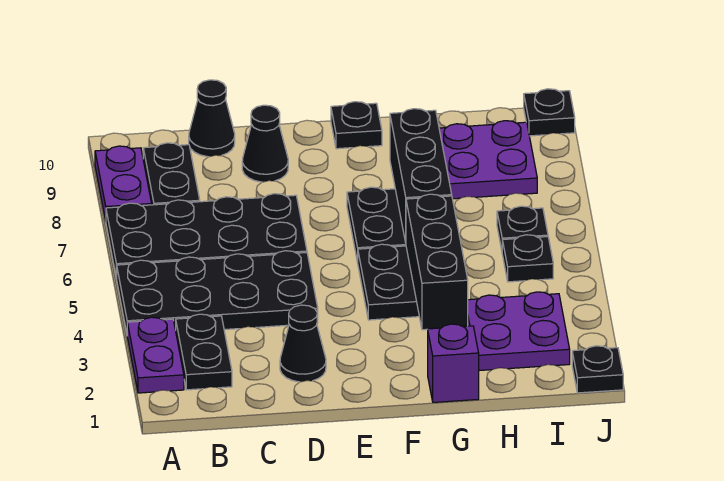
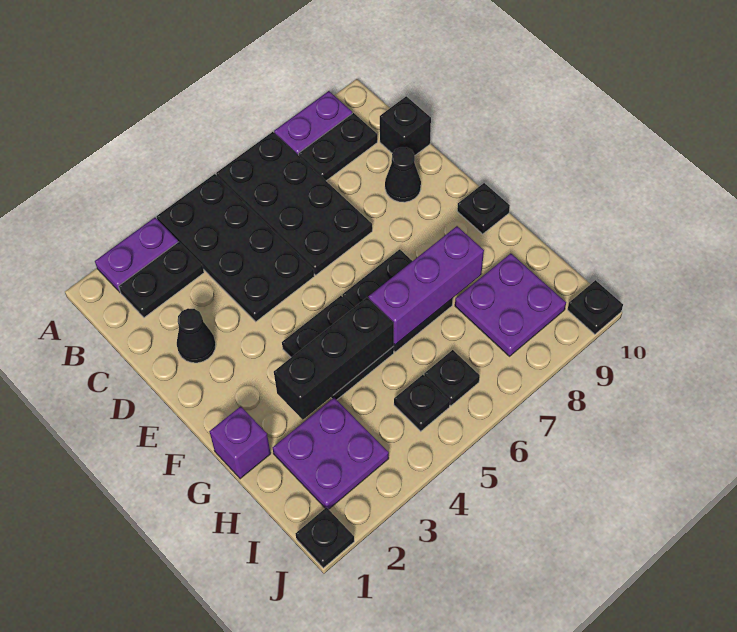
black cone C10 level 1 -> black brick C10 level 1
black brick G6:G8 level 2 -> purple brick G6:G8 level 2

